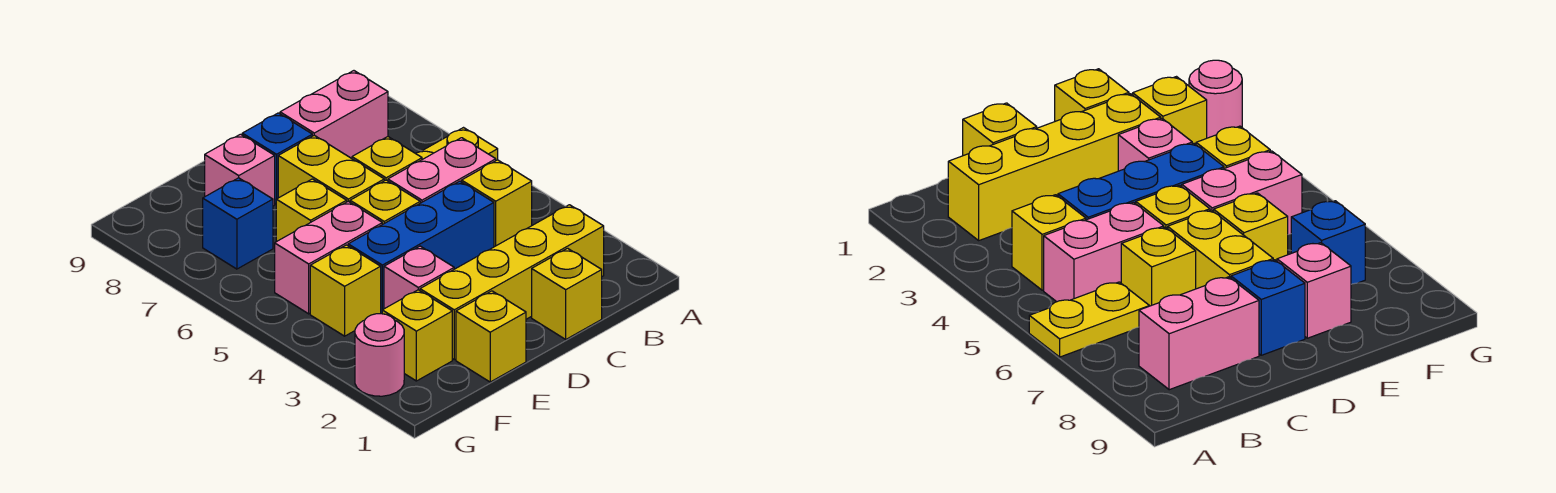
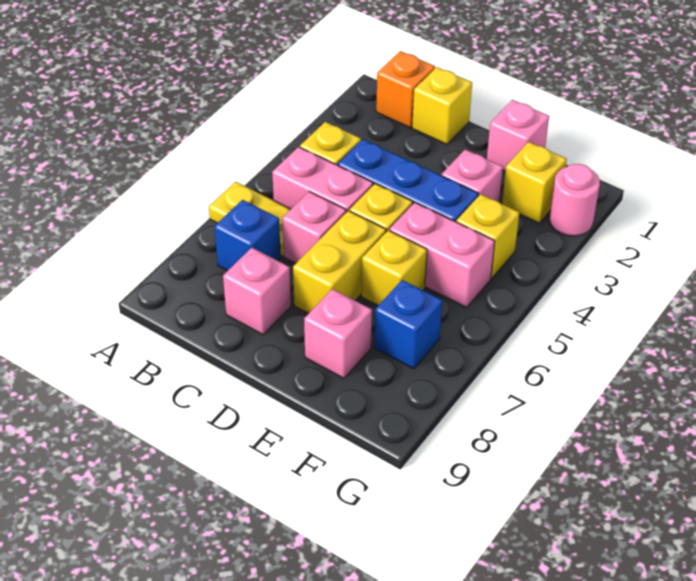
none -> orange brick B1 level 1
yellow brick B2:E2 level 1 -> none
pink brick B8:C8 level 1 -> pink brick C8 level 1
yellow brick C6 level 1 -> pink brick C6 level 1
blue brick D8 level 1 -> blue brick B7 level 1
yellow brick E1 level 1 -> pink brick E1 level 1

